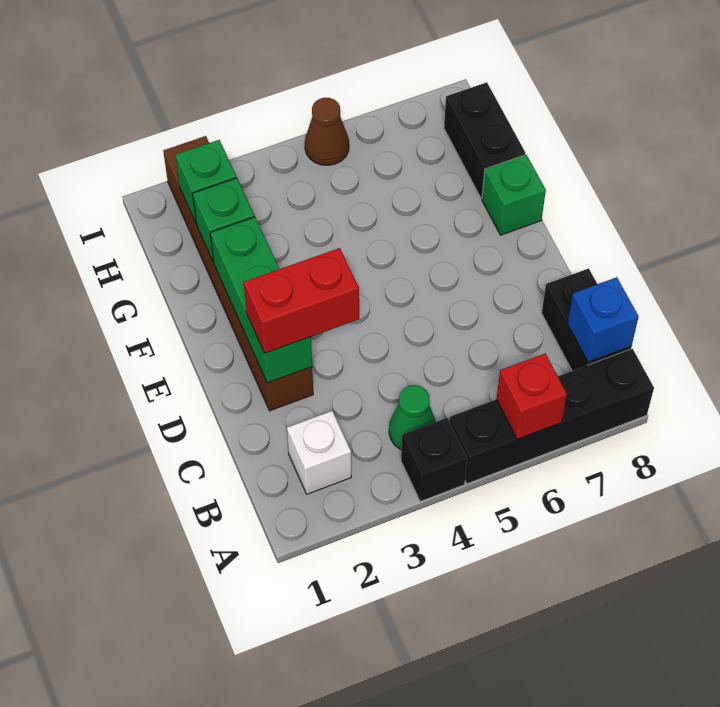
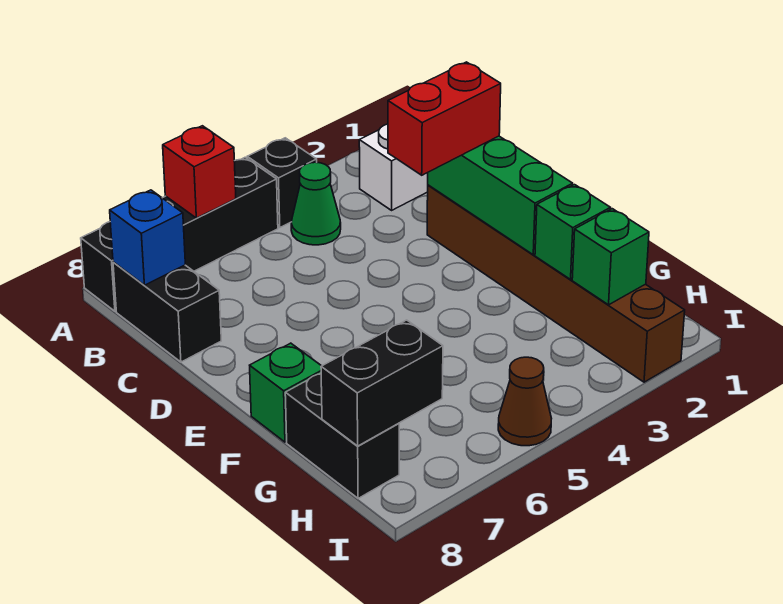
none -> black brick H7:H8 level 2

